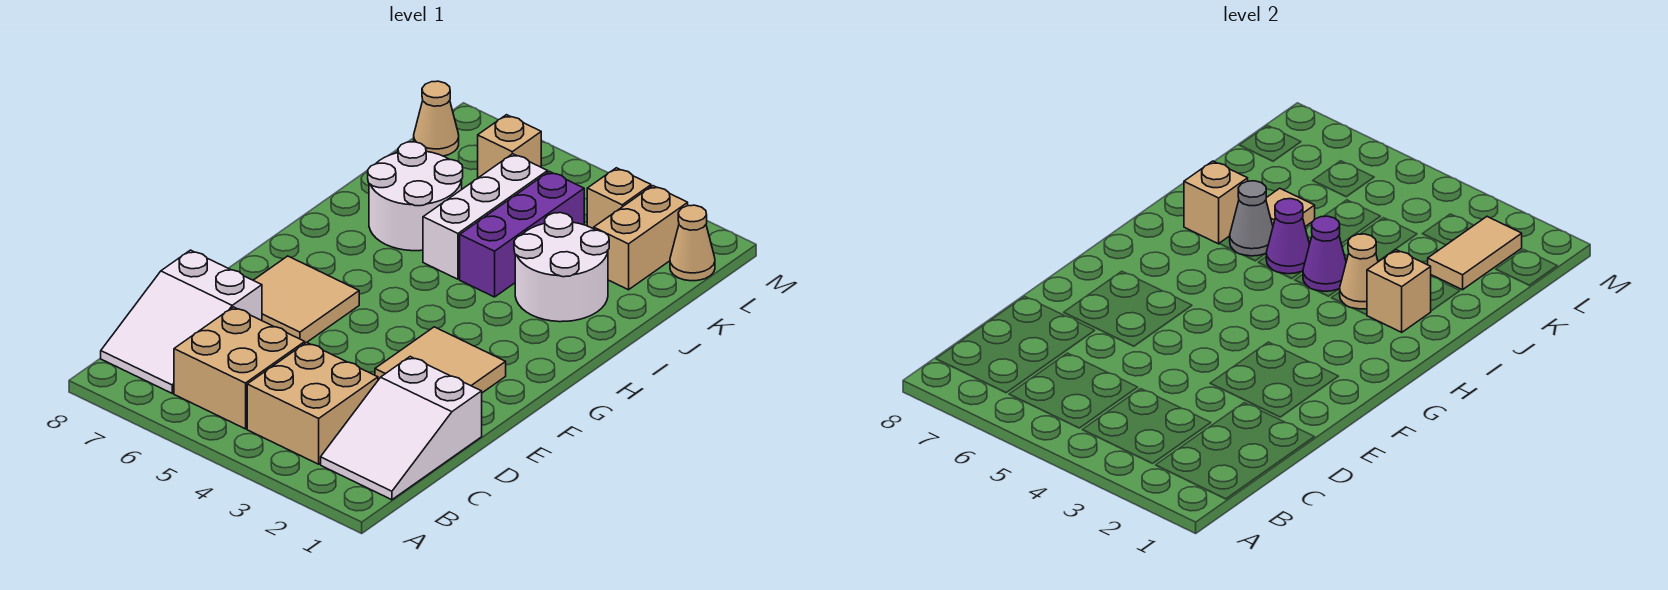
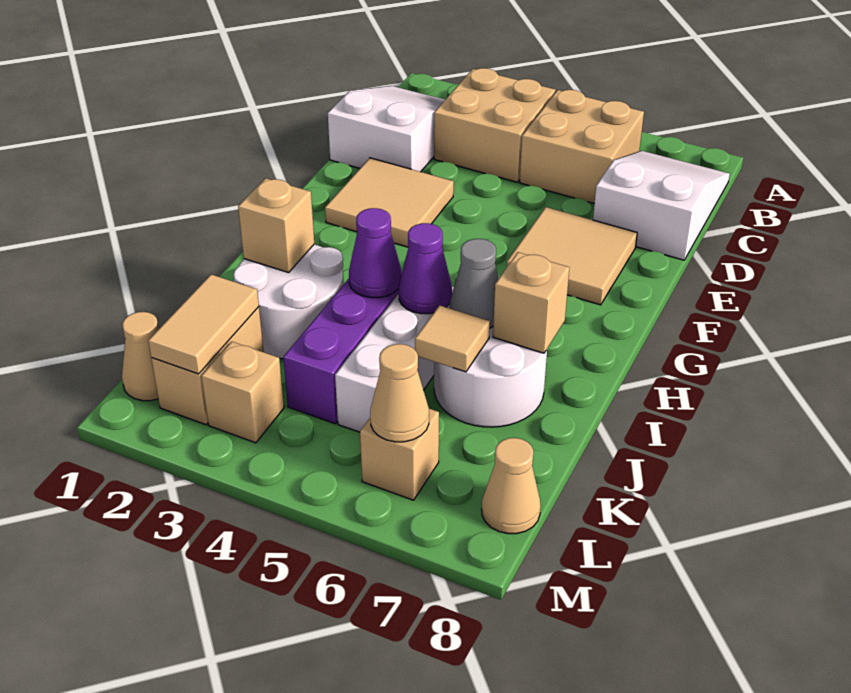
tan cone I3 level 2 -> tan cone L6 level 2

